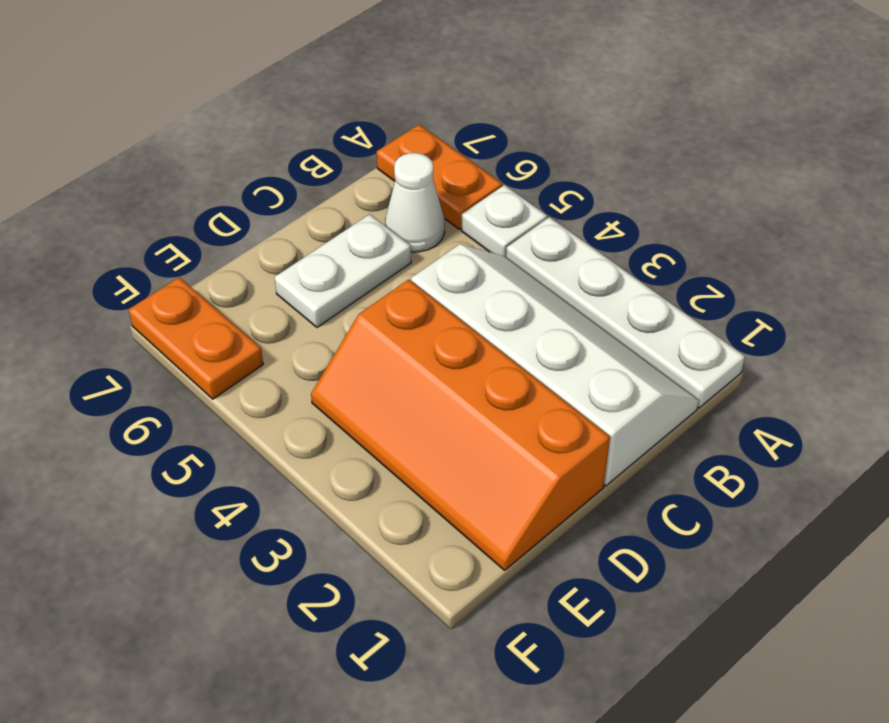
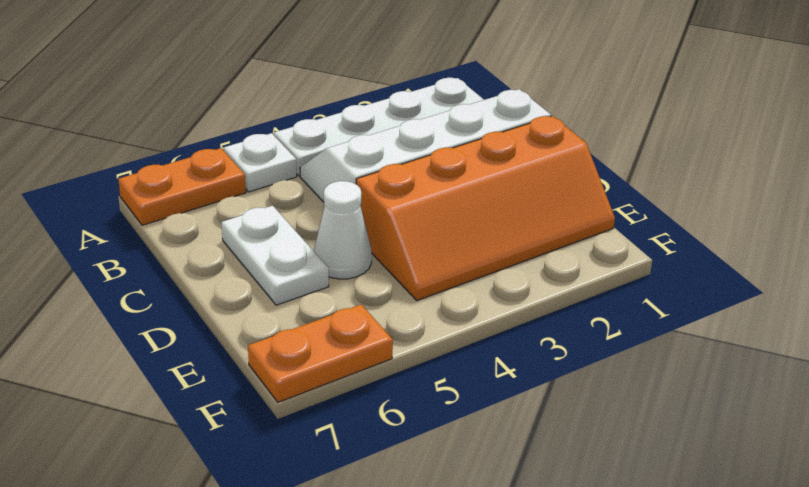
white cone B6 level 1 -> white cone D5 level 1

